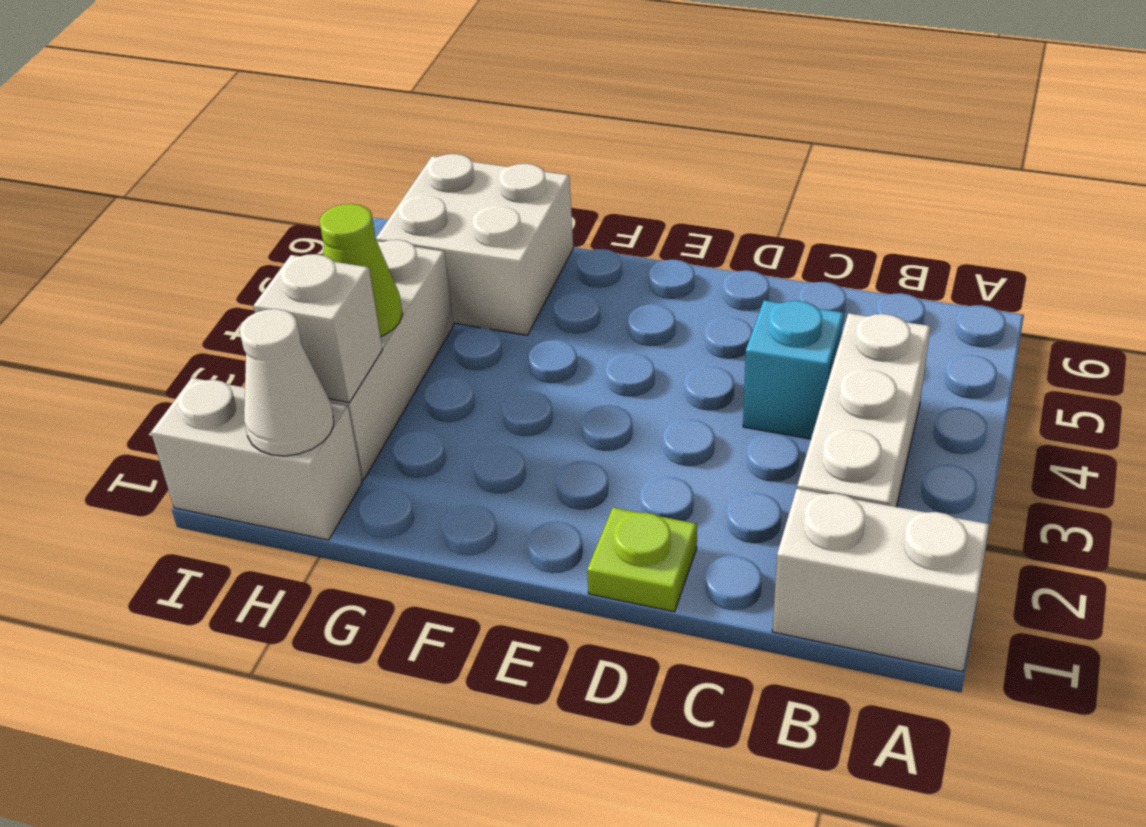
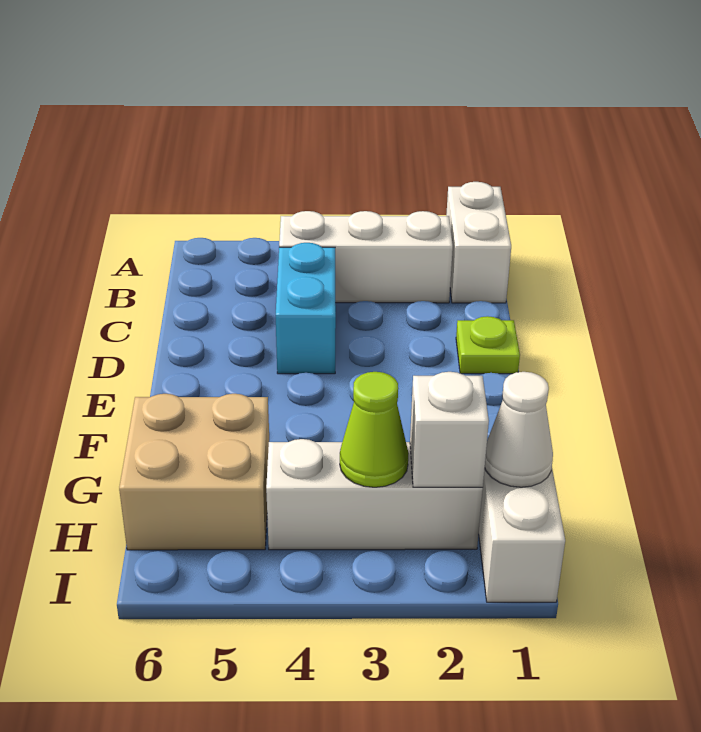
cyan brick C4 level 1 -> cyan brick C4:D4 level 1
white brick G5:H6 level 1 -> tan brick G5:H6 level 1

